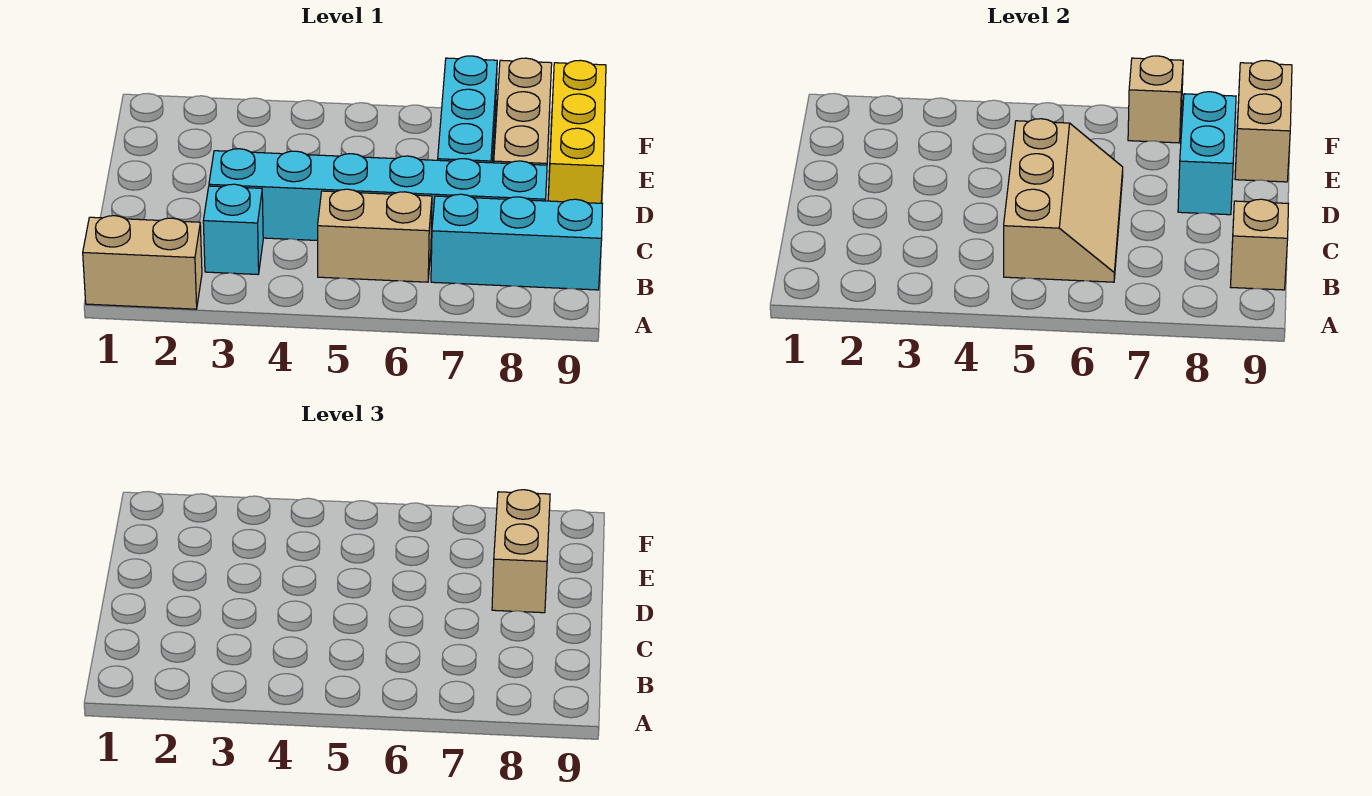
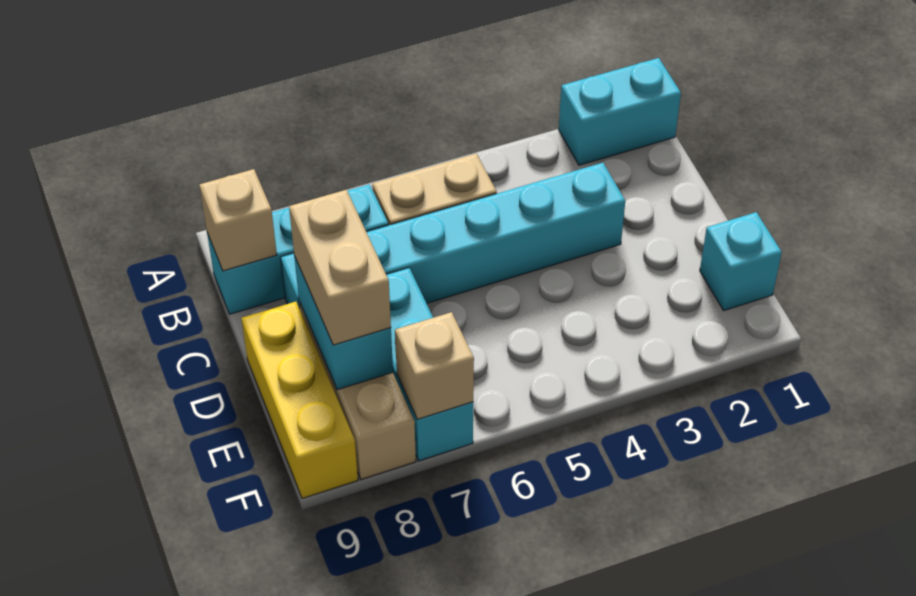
tan brick A1:A2 level 1 -> cyan brick A1:A2 level 1
cyan brick B3 level 1 -> cyan brick E1 level 1
tan slope B5:D6 level 2 top 5 -> none
tan brick E9:F9 level 2 -> none

